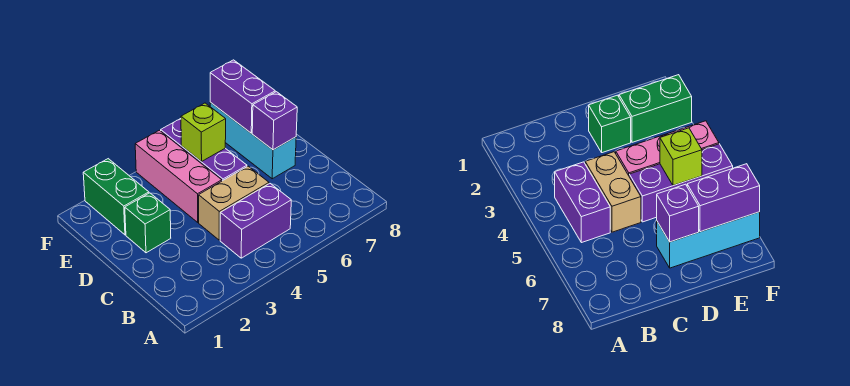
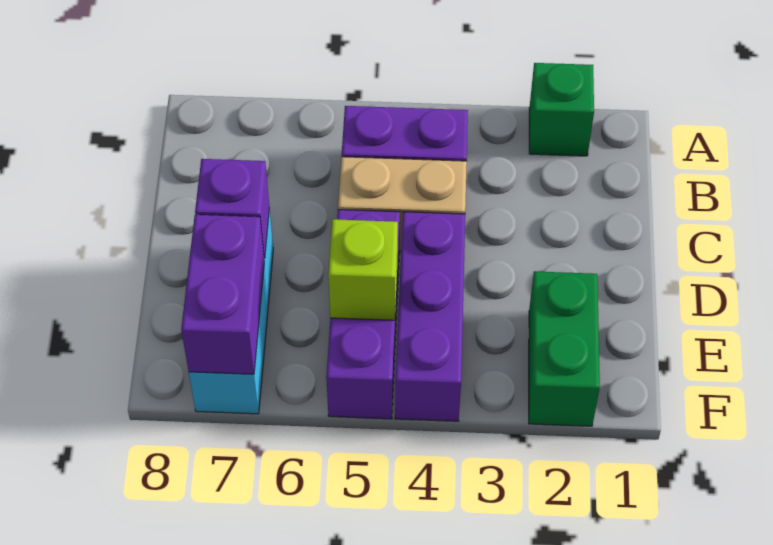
green brick D2 level 1 -> green brick A2 level 1
pink brick D4:F4 level 1 -> purple brick D4:F4 level 1

